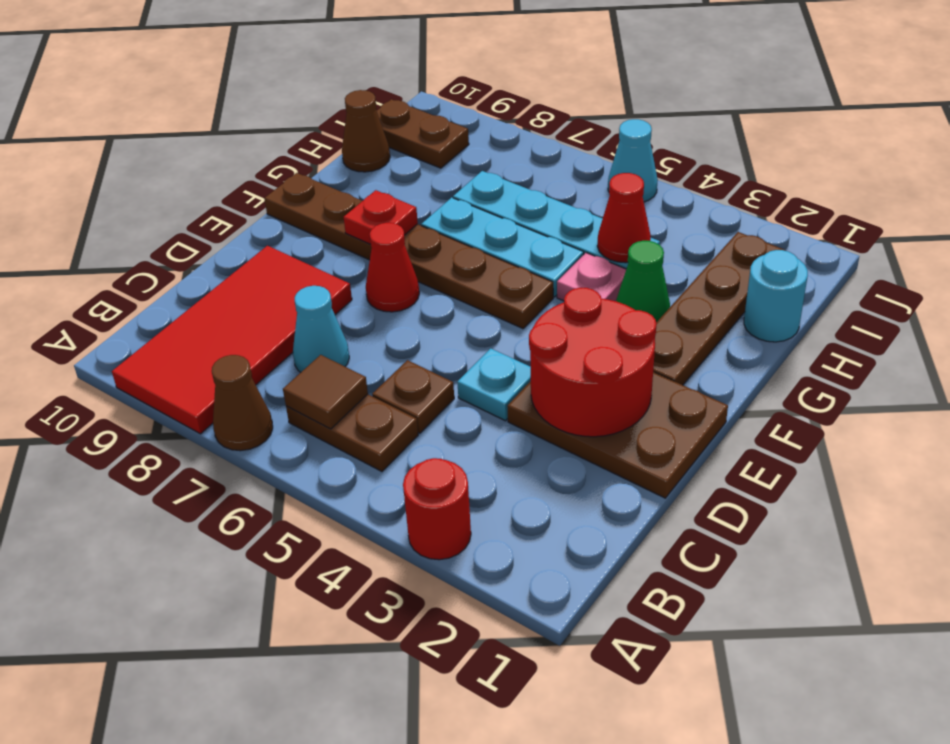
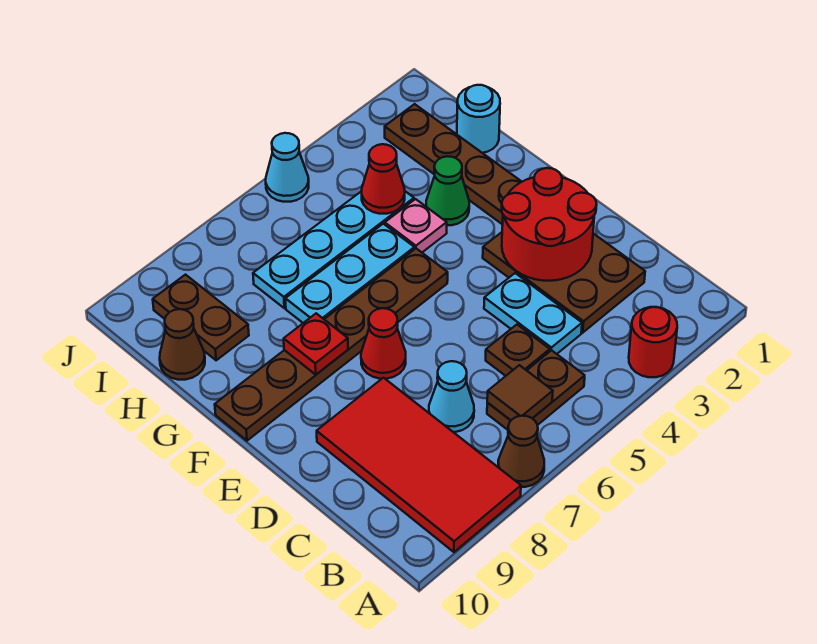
brown plate D1:E3 level 1 -> brown plate C2:E3 level 1
cyan plate D4 level 1 -> cyan plate C4:D4 level 1
brown plate I9:I10 level 1 -> brown plate H9:I9 level 1

